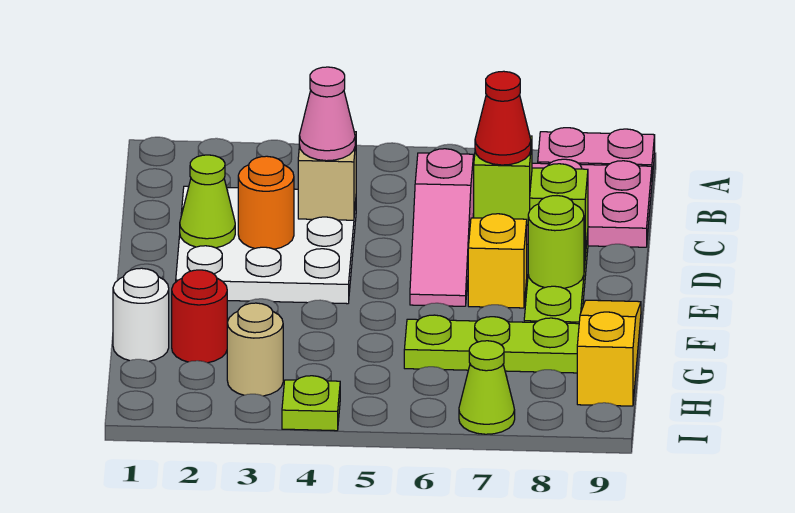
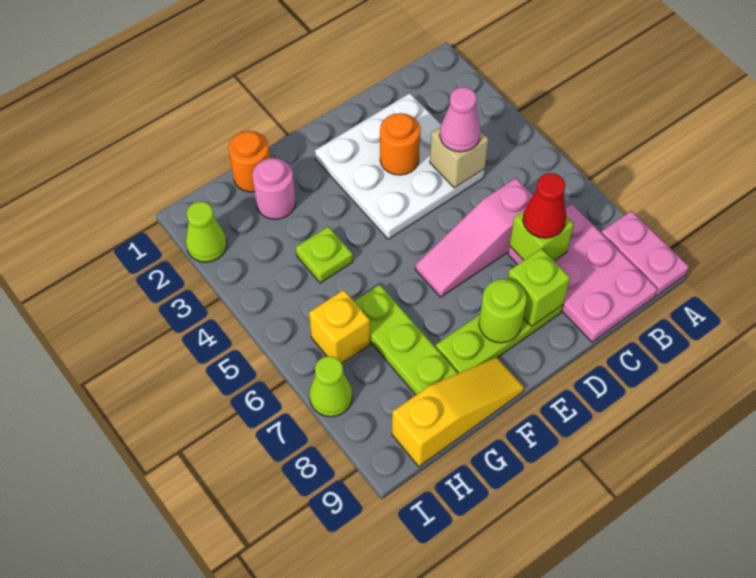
lime cone D2 level 2 -> lime cone I2 level 1
yellow brick E7 level 1 -> yellow brick H6 level 1
white round brick G1 level 1 -> orange round brick G1 level 1
red round brick G2 level 1 -> pink round brick G2 level 1
tan round brick H3 level 1 -> none
lime plate I4 level 1 -> lime plate G4 level 1

